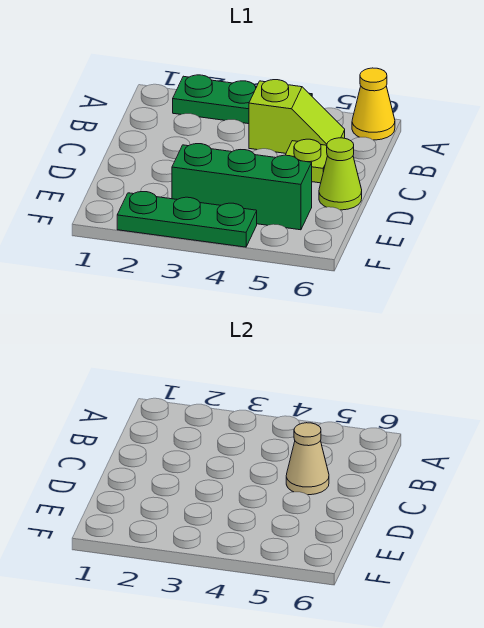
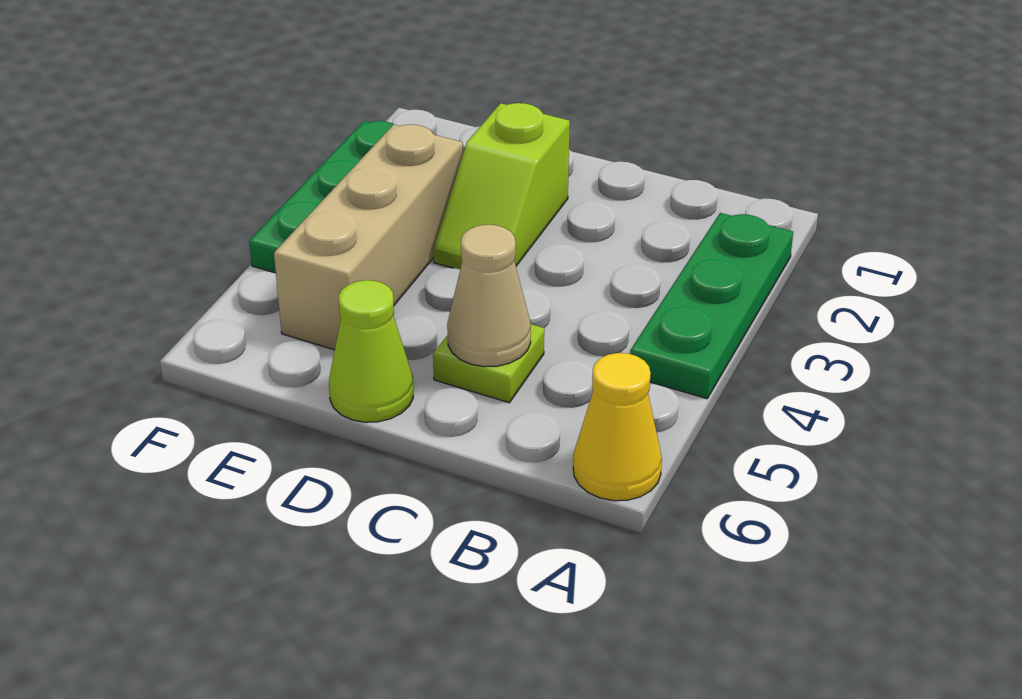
lime slope B4:B5 level 1 top 4 -> lime slope D2:D3 level 1 top 2
green brick E3:E5 level 1 -> tan brick E3:E5 level 1

